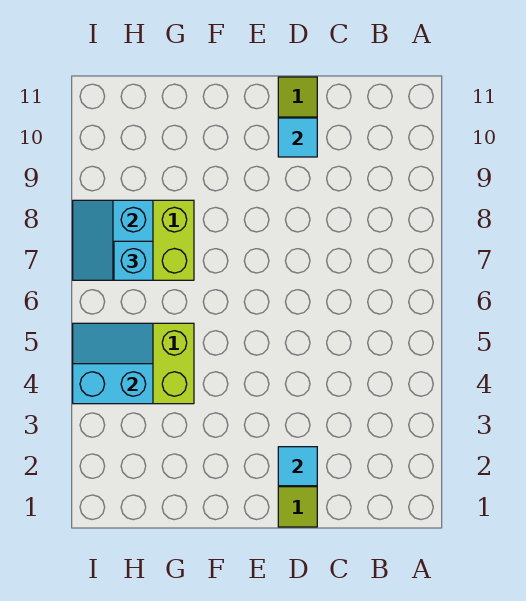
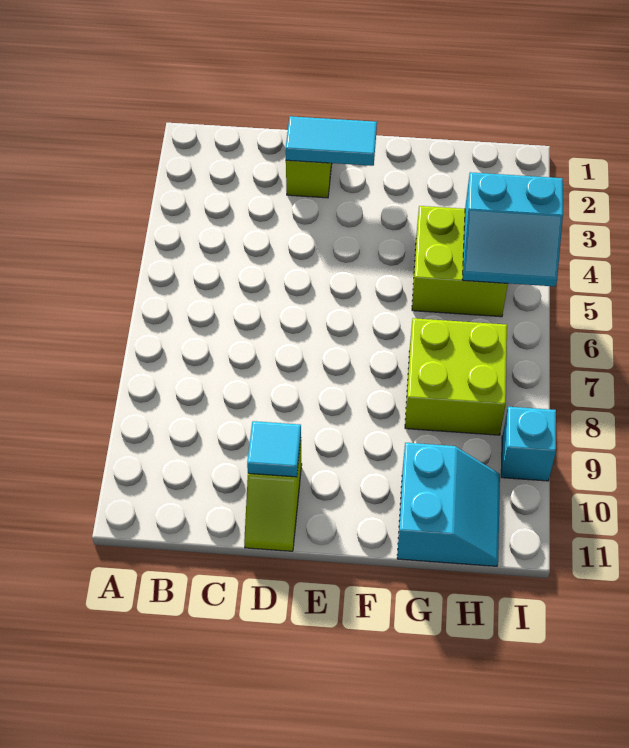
cyan tile D2 level 2 -> cyan tile D2:E2 level 2
cyan slope H7:I8 level 2 top H -> cyan slope G10:H11 level 1 top G
cyan brick H7 level 3 -> cyan brick I9 level 1

